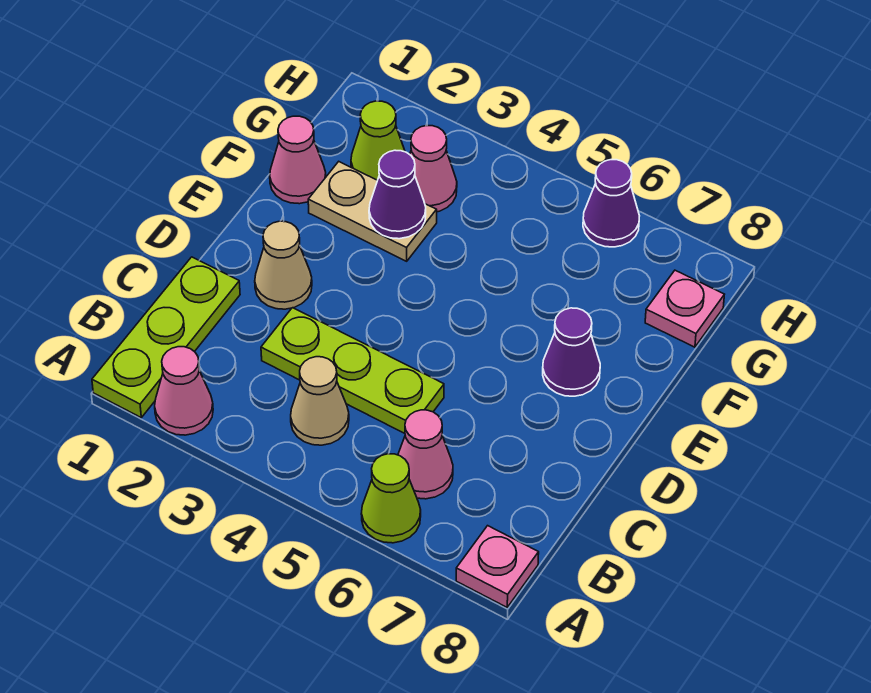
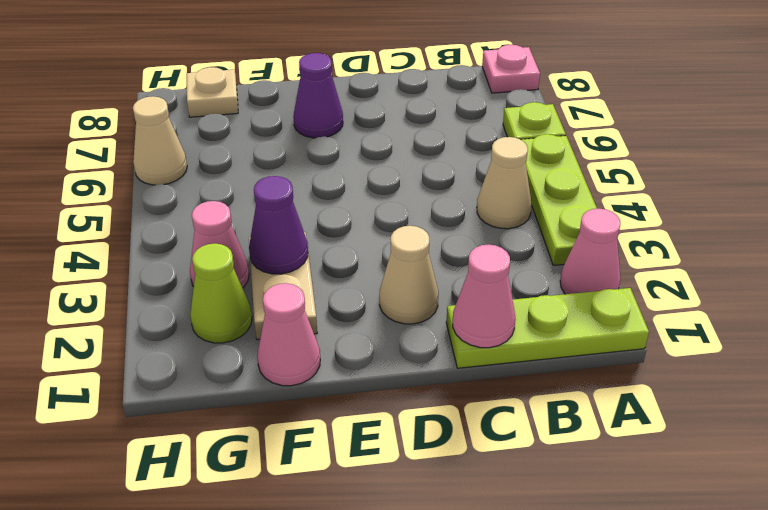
lime cone A6 level 1 -> lime plate A6 level 1
pink cone B6 level 1 -> pink cone C1 level 2
lime plate C3:C5 level 1 -> lime plate A3:A5 level 1
pink plate G8 level 1 -> tan plate G8 level 1
purple cone H6 level 1 -> tan cone H6 level 1

